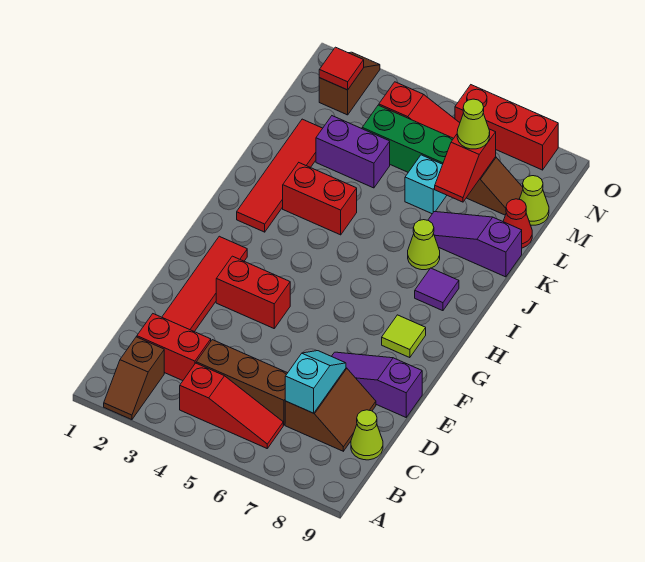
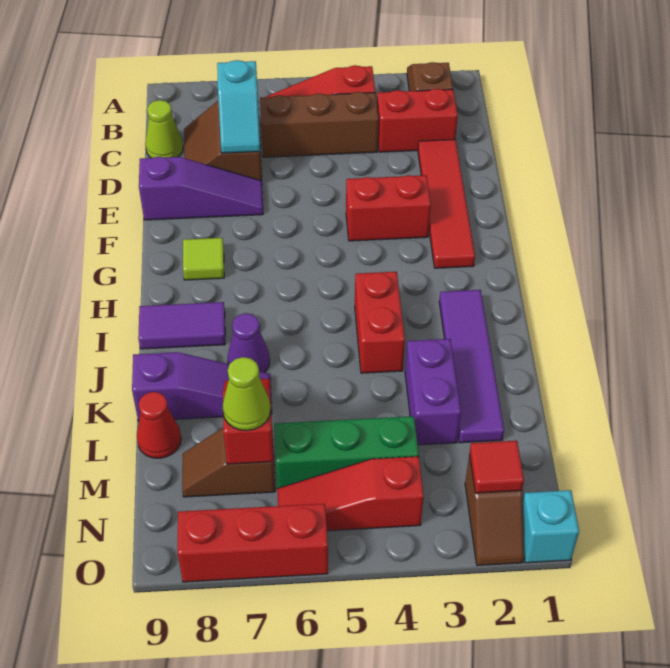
red tile I2:L2 level 1 -> purple tile I2:L2 level 1
purple tile I8 level 1 -> purple tile I8:I9 level 1
red brick J3:J4 level 1 -> red brick I4:J4 level 1
lime cone J7 level 1 -> purple cone J7 level 1
purple brick L3:L4 level 1 -> purple brick K3:L3 level 1
cyan brick L6 level 1 -> cyan brick O1 level 1
lime cone M9 level 1 -> none

